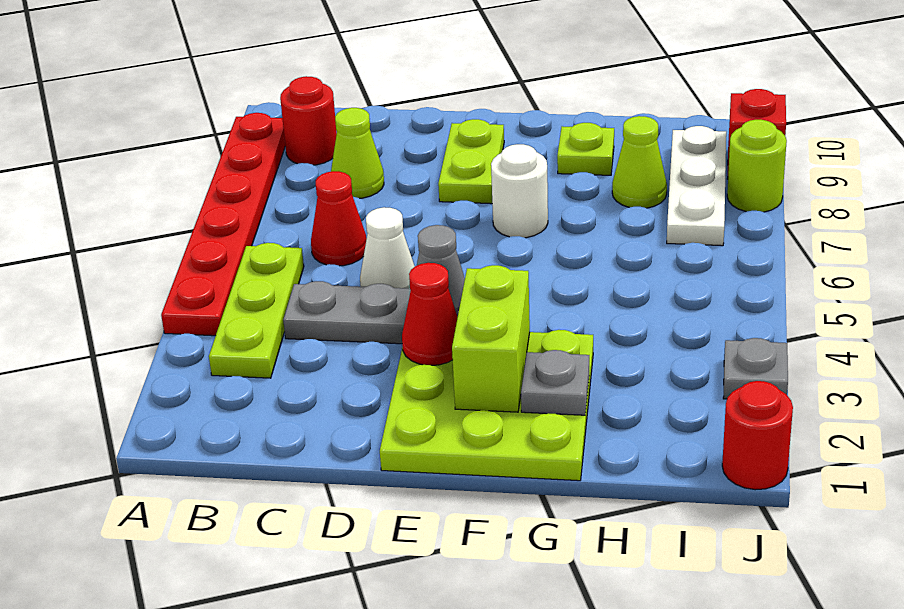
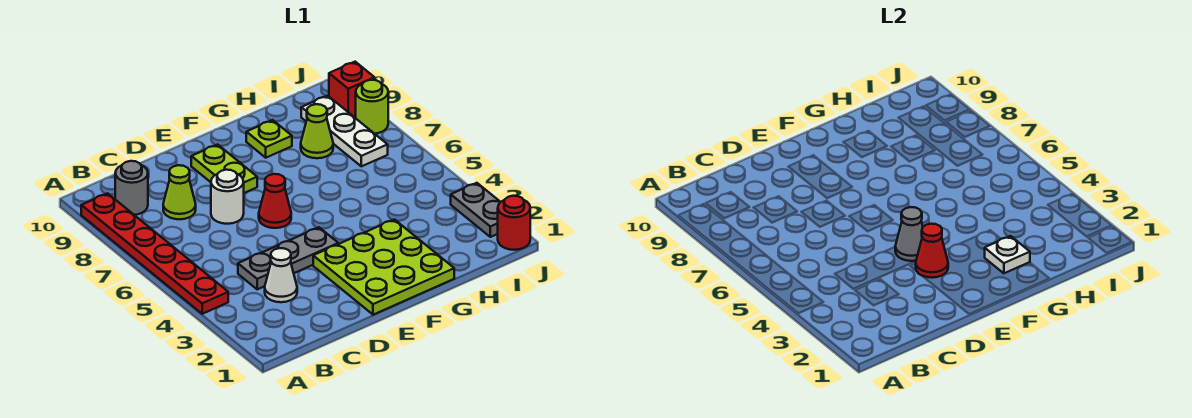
lime plate B3:B5 level 1 -> none
red round brick B9 level 1 -> grey round brick B9 level 1
red cone C6 level 1 -> red cone E6 level 1
white cone D5 level 1 -> white cone C3 level 1
lime brick F2:F3 level 2 -> none
white round brick F7 level 1 -> white round brick D7 level 1
grey plate G2 level 2 -> white plate G2 level 2
grey plate J3 level 1 -> grey plate J2:J3 level 1

